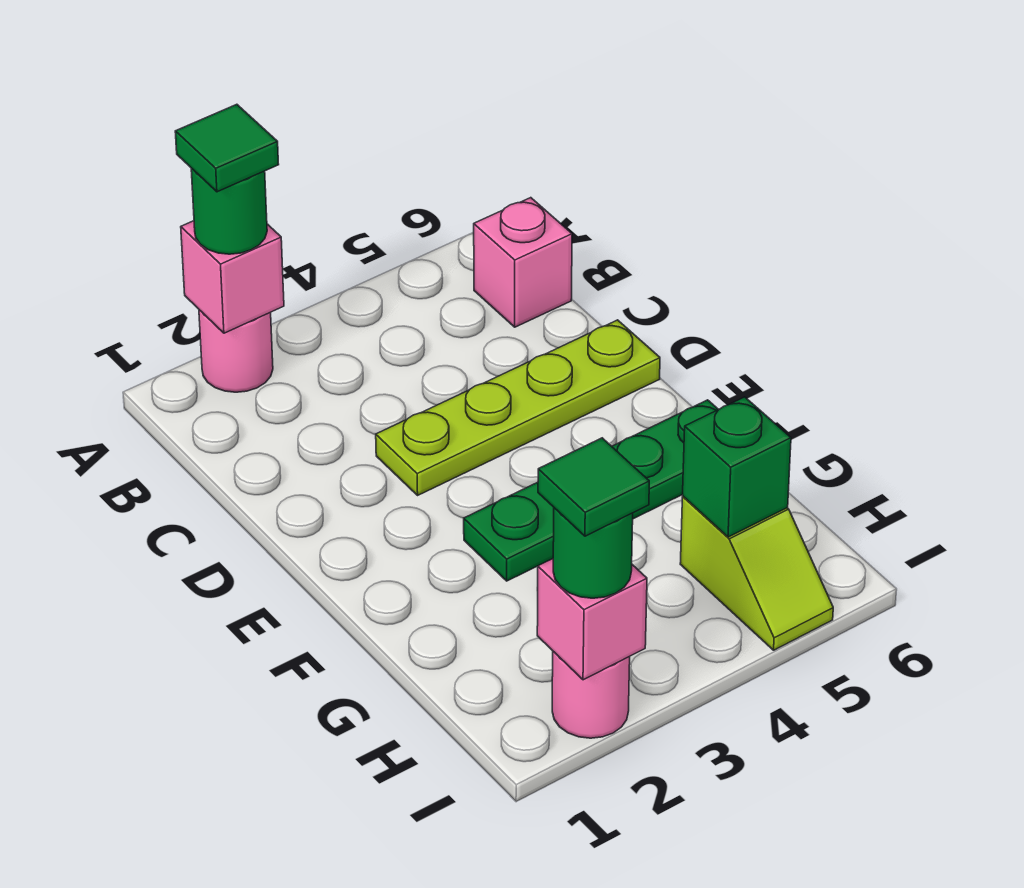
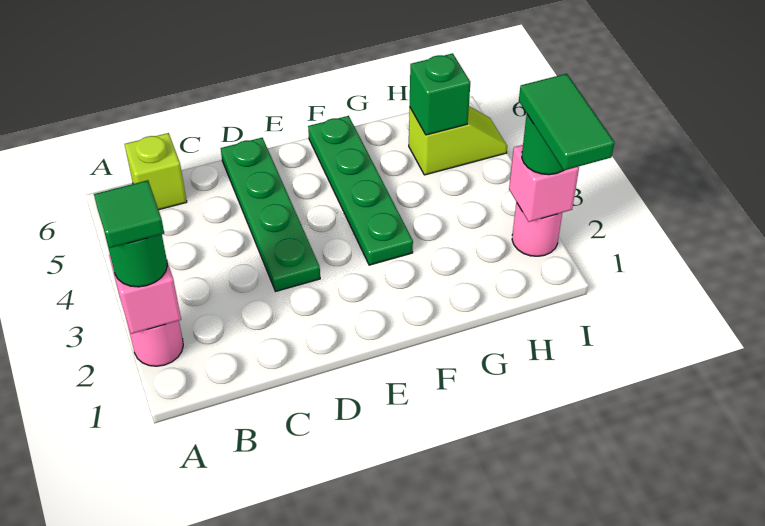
pink brick B6 level 1 -> lime brick B6 level 1
lime plate D3:D6 level 1 -> green plate D3:D6 level 1
green tile I2 level 4 -> green tile I1:I2 level 4

